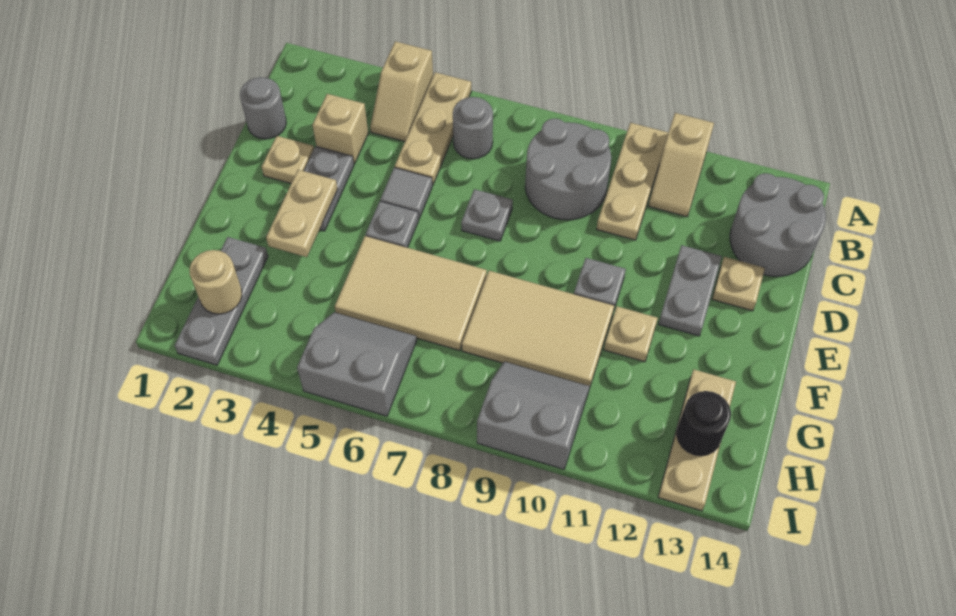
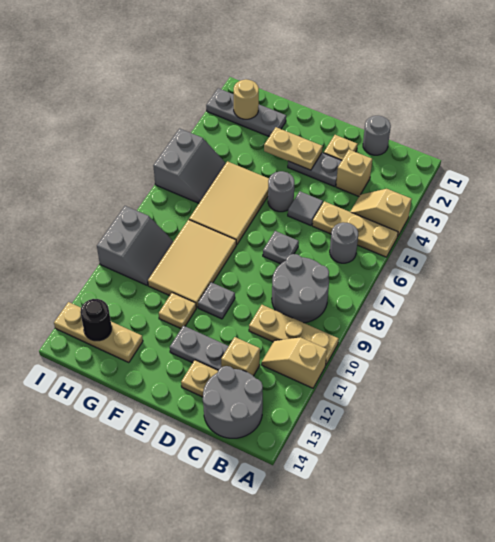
none -> tan brick C12 level 1
grey plate E5 level 1 -> grey round brick E5 level 1

